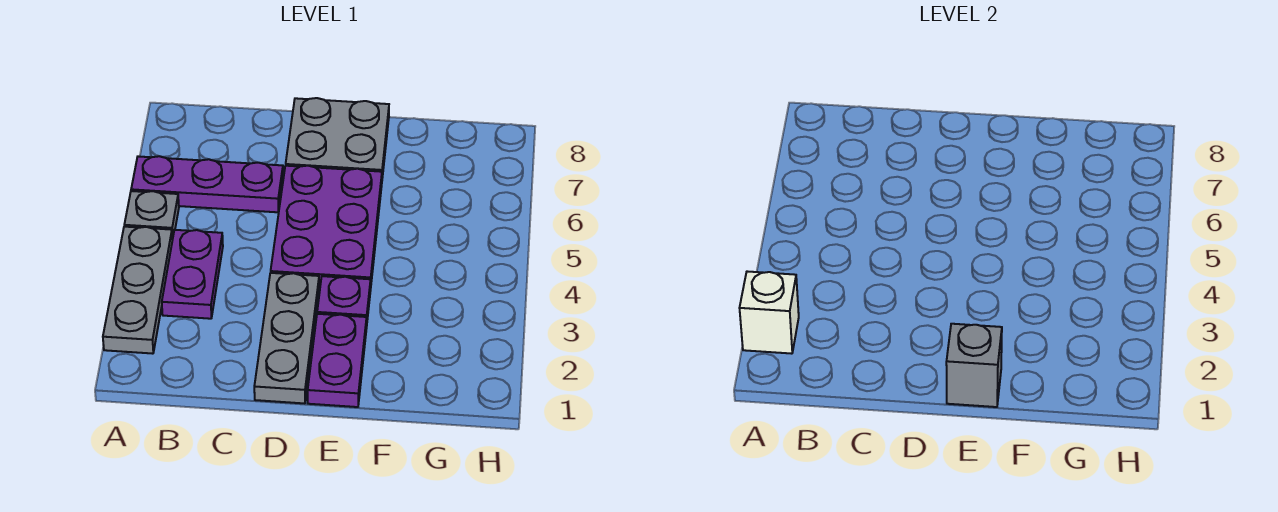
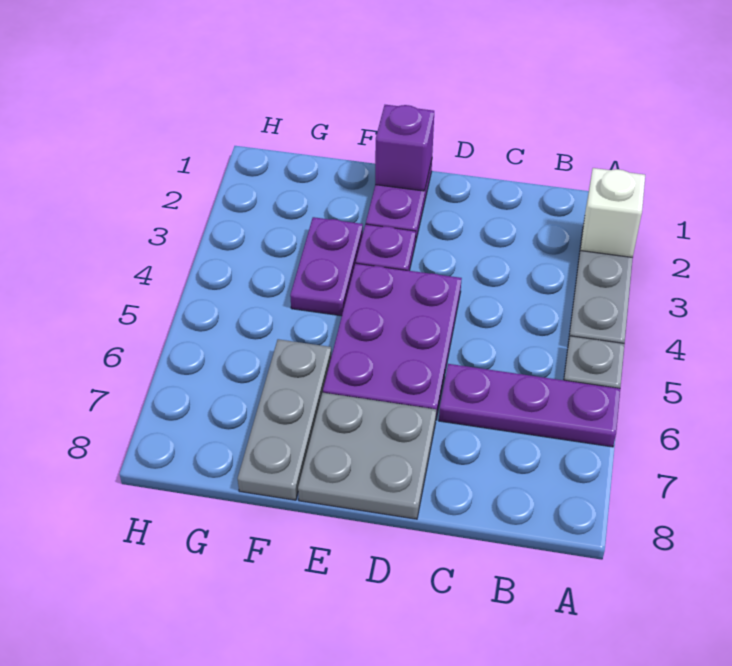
purple plate B3:B4 level 1 -> purple plate F3:F4 level 1
grey plate D1:D3 level 1 -> grey plate F6:F8 level 1
grey brick E1 level 2 -> purple brick E1 level 2

